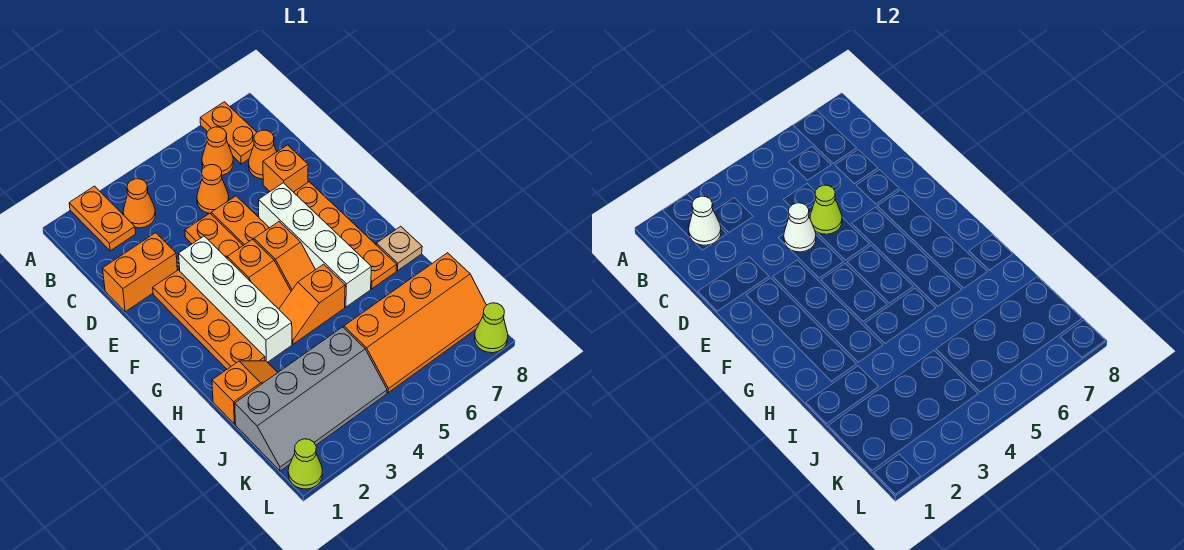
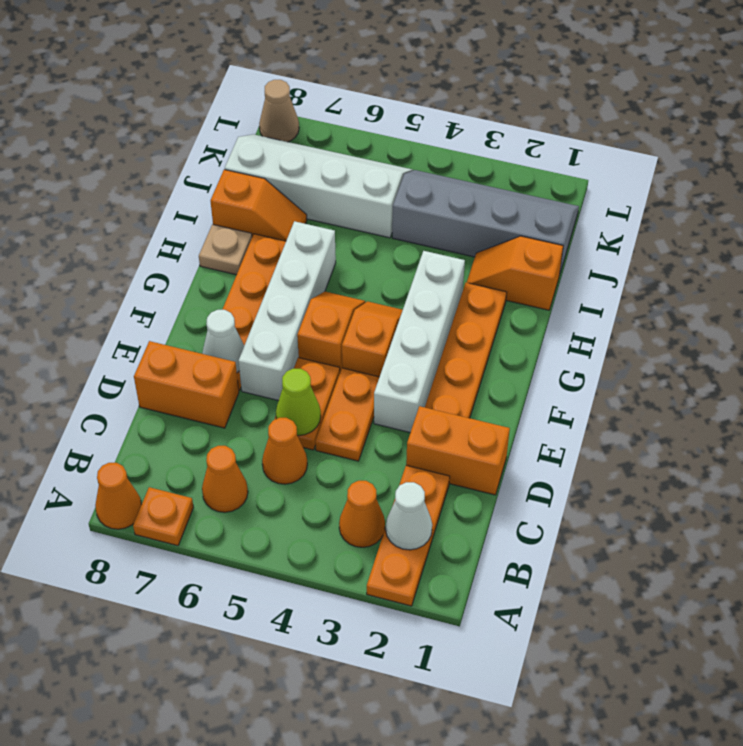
orange plate A2:B2 level 1 -> orange plate A2:C2 level 1
orange plate A7:B7 level 1 -> orange plate A7 level 1
orange cone C7 level 1 -> orange cone A8 level 1
white cone D4 level 2 -> white cone E7 level 2
orange brick D7 level 1 -> orange brick D7:D8 level 1
orange slope H4:H5 level 1 top 5 -> orange slope I7:I8 level 1 top 8
orange slope J5:K8 level 1 top J -> white slope J5:K8 level 1 top J
lime cone L1 level 1 -> none
lime cone L8 level 1 -> tan cone L8 level 1

